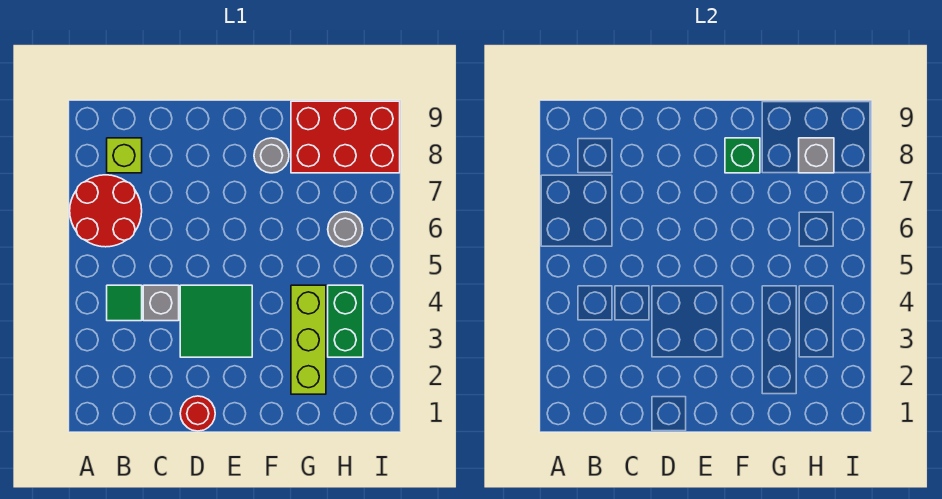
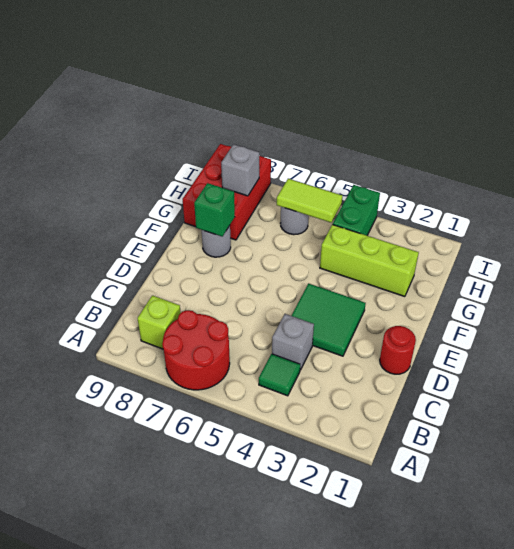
green brick H3:H4 level 1 -> green brick H4:I4 level 1
none -> lime tile H5:H6 level 2

